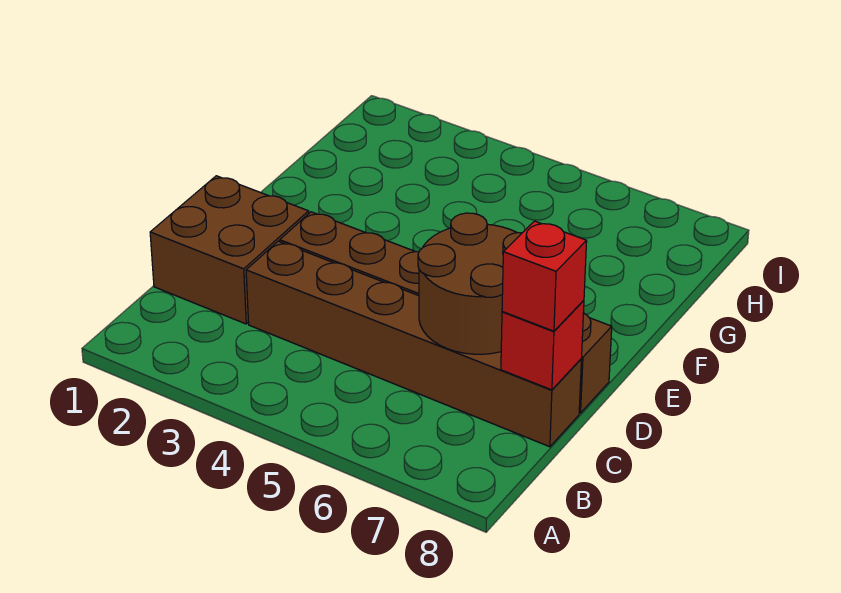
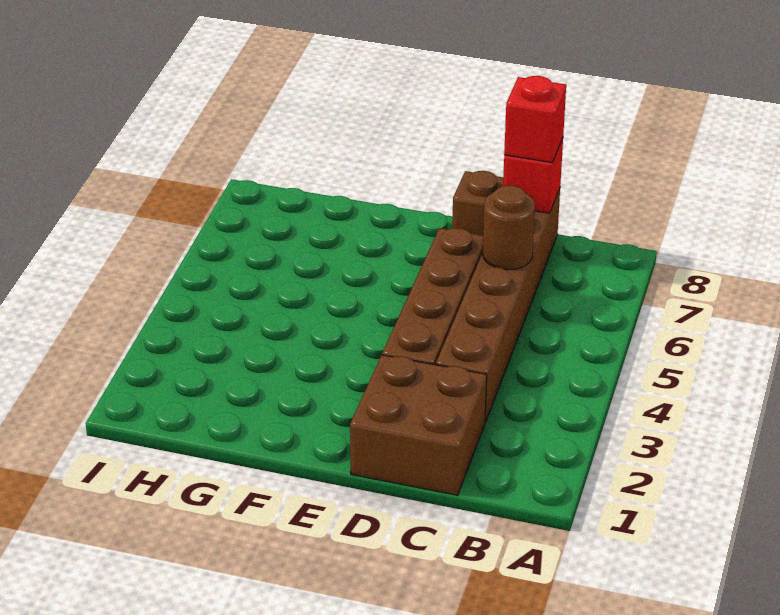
brown round brick C6:D7 level 2 -> brown round brick C6 level 2

